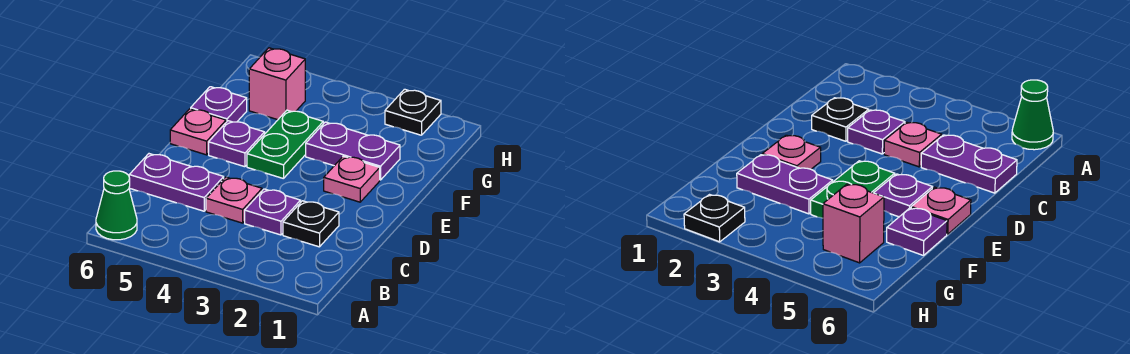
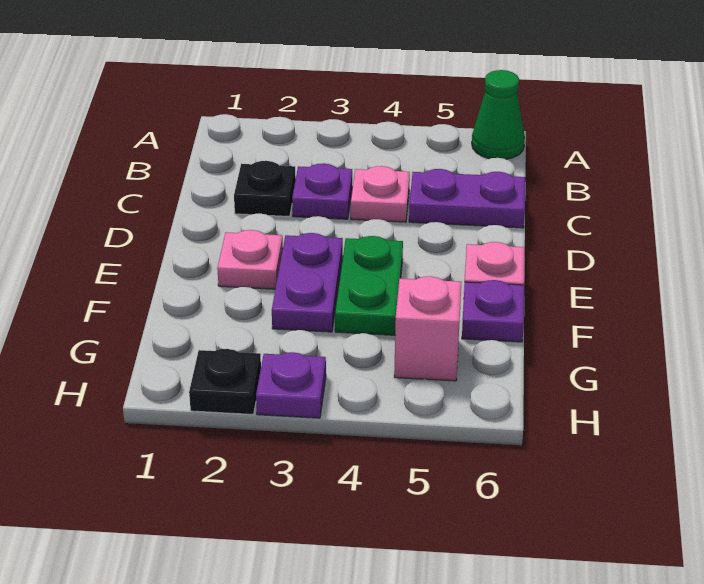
purple plate E5 level 1 -> purple plate H3 level 1
purple plate F2:F3 level 1 -> purple plate E3:F3 level 1

